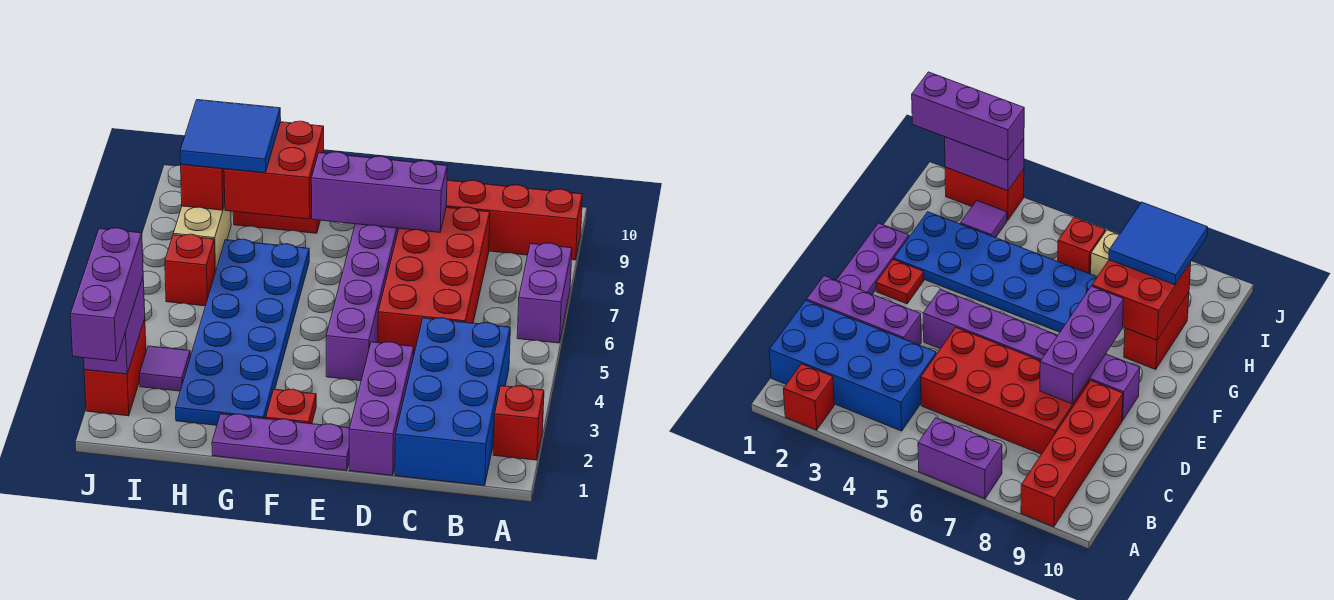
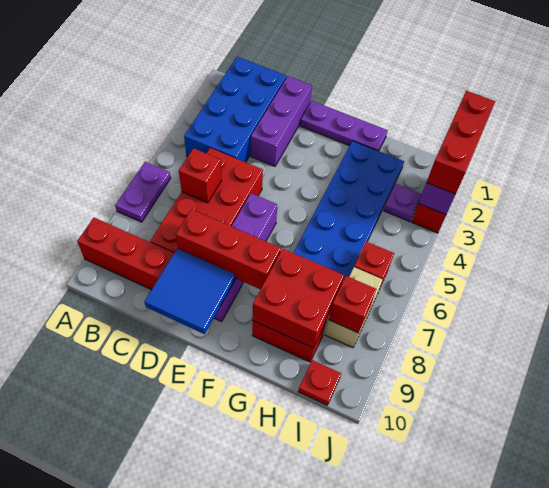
red brick A2 level 1 -> red brick C6 level 2
purple brick A6:A7 level 1 -> purple plate A6:A7 level 1
purple brick D8:F8 level 2 -> red brick D8:F8 level 2
purple brick E4:E9 level 1 -> purple brick E6:E9 level 1
red plate F2 level 1 -> red plate I10 level 1
blue tile H8:I9 level 3 -> blue tile D9:E10 level 2
purple tile I3 level 1 -> purple plate I3 level 1
purple brick J1:J3 level 3 -> red brick J1:J3 level 3

